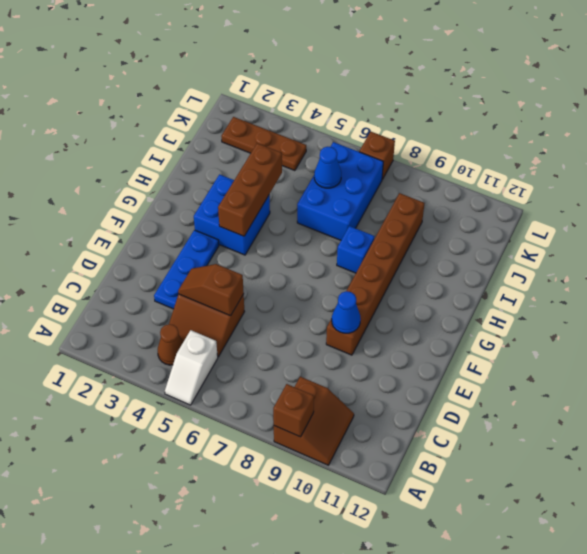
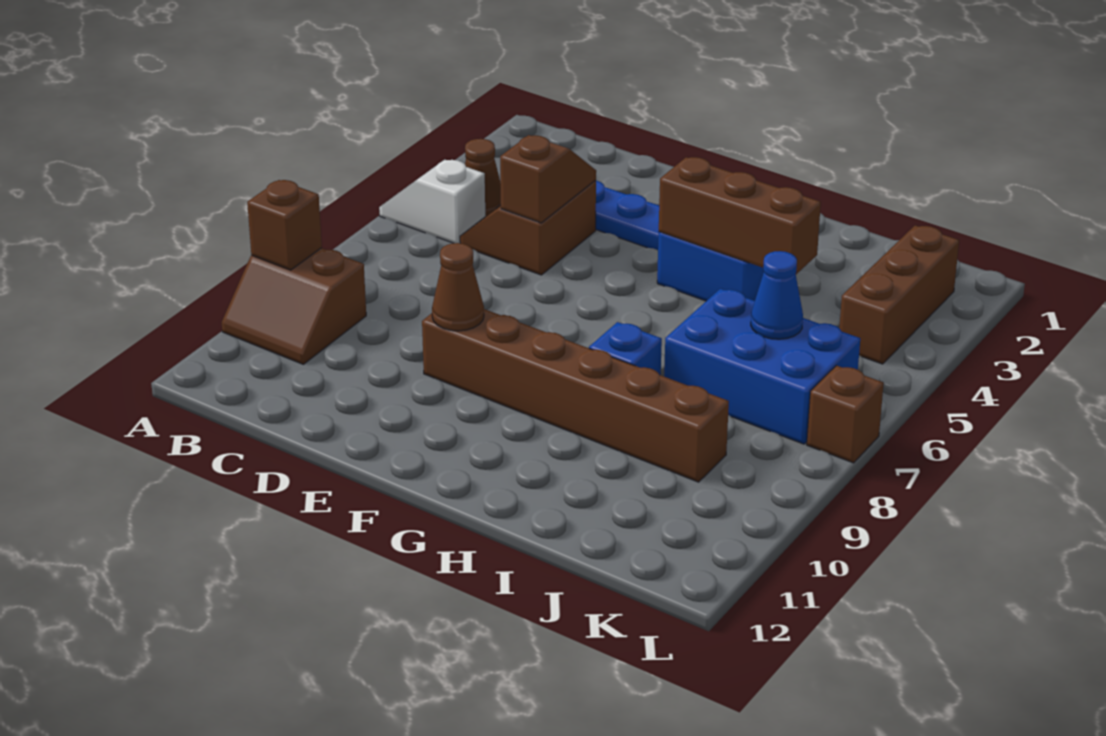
blue cone E9 level 2 -> brown cone E9 level 2
brown plate K2:K4 level 1 -> brown brick K2:K4 level 1

